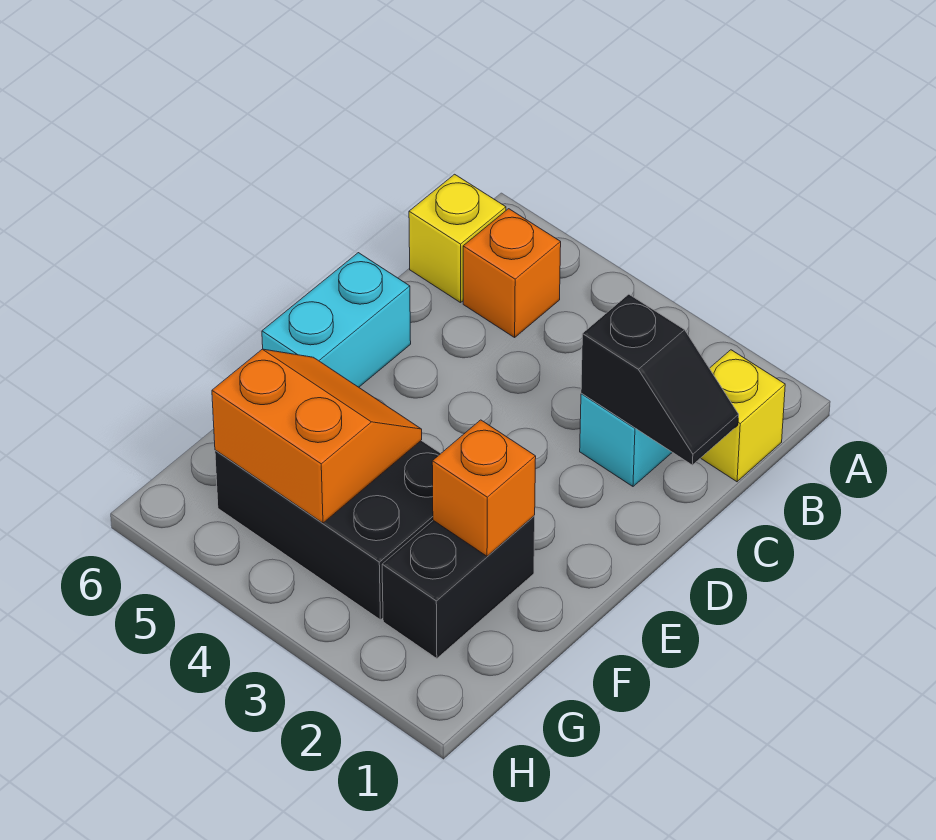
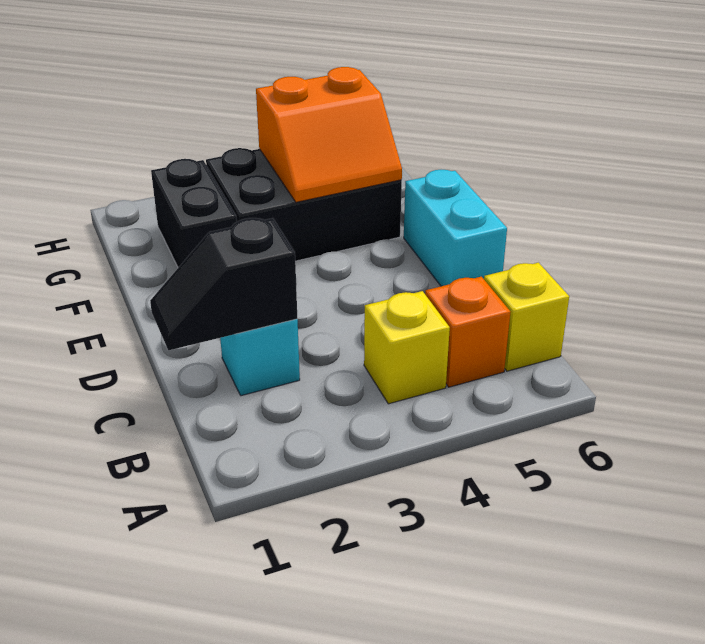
yellow brick B1 level 1 -> yellow brick B4 level 1
orange brick F2 level 2 -> none

